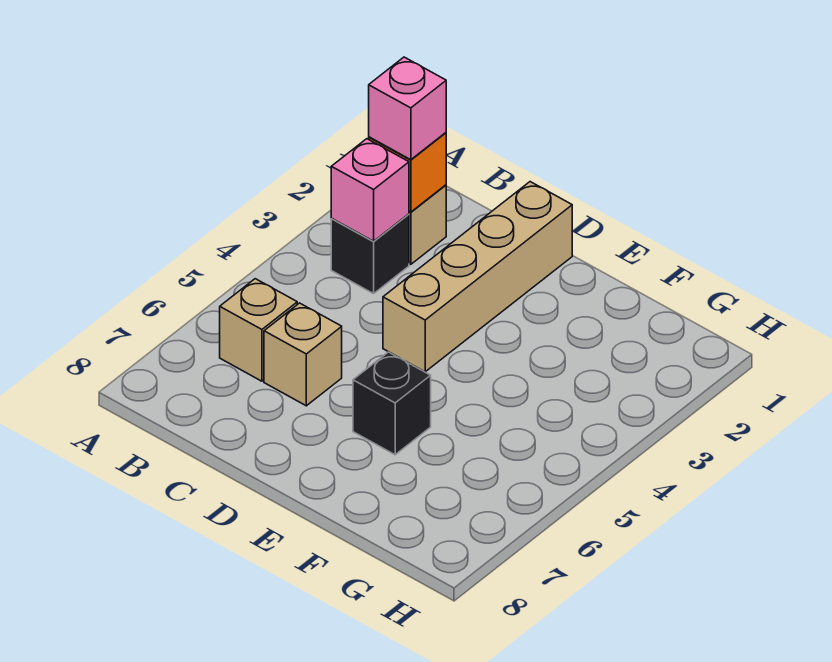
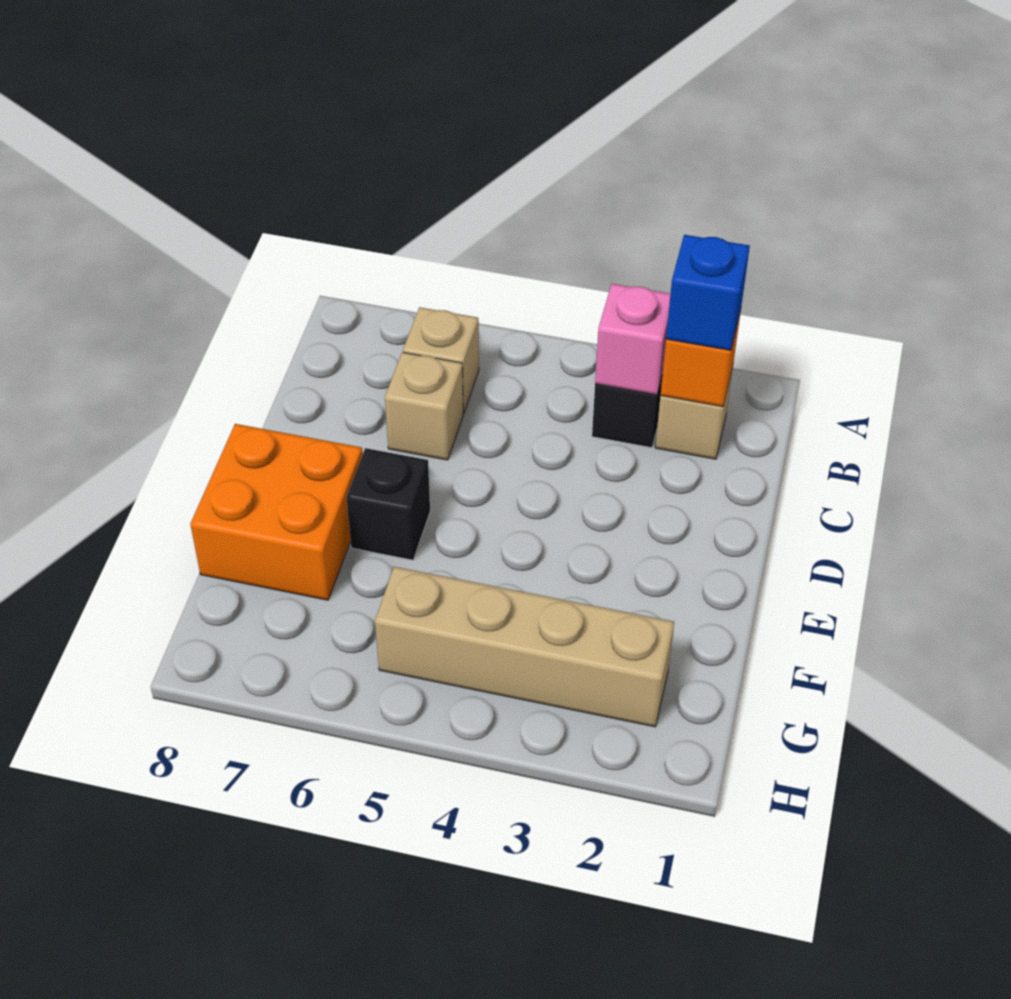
pink brick B2 level 3 -> blue brick B2 level 3
tan brick D1:D4 level 1 -> tan brick G2:G5 level 1
none -> orange brick E7:F8 level 1

